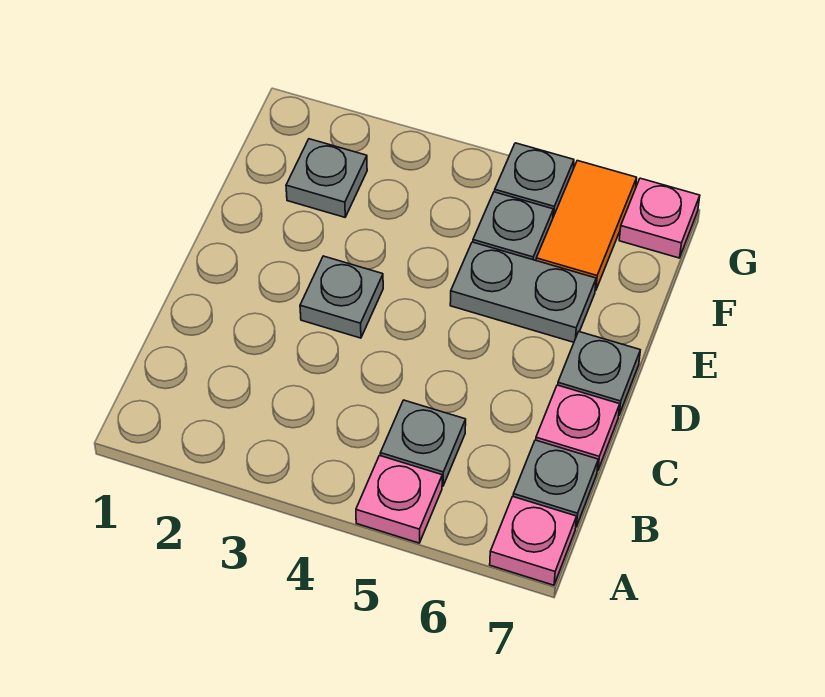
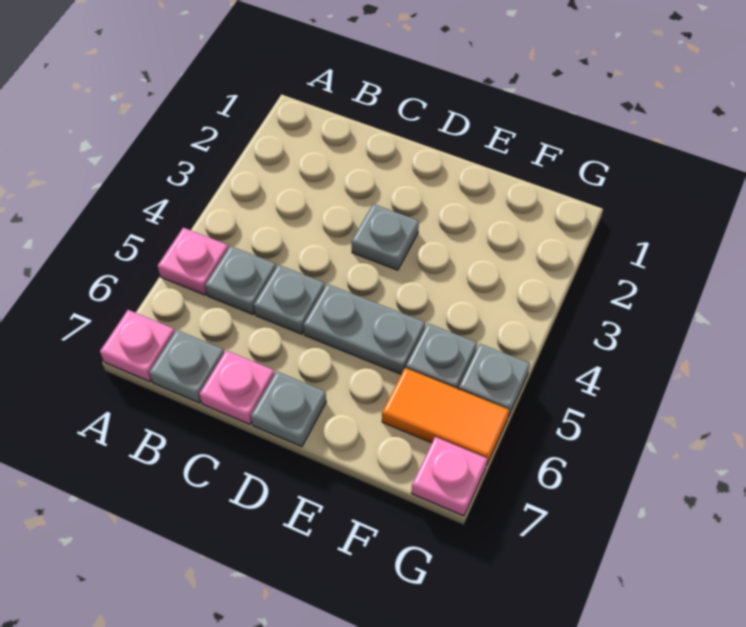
grey plate E5:E6 level 1 -> grey plate D5:E5 level 1
grey plate F2 level 1 -> grey plate C5 level 1

